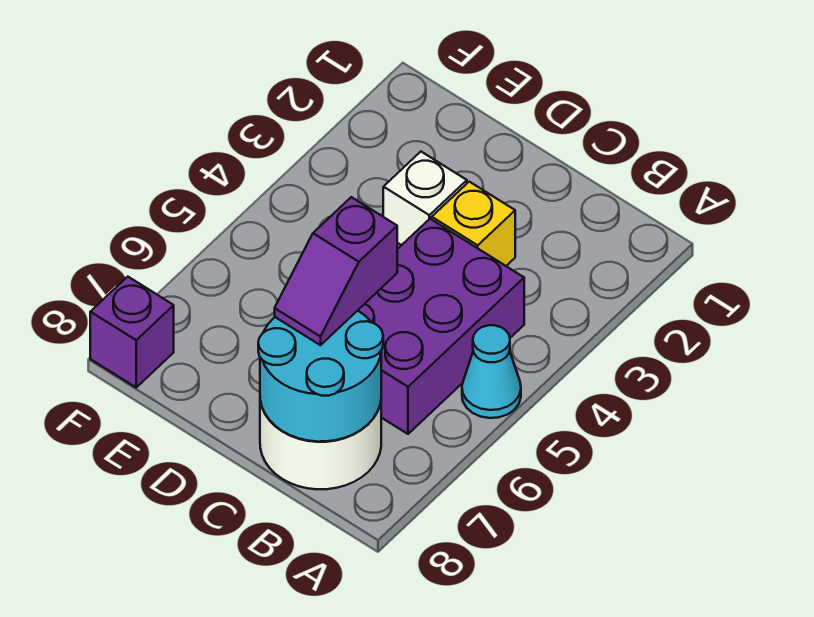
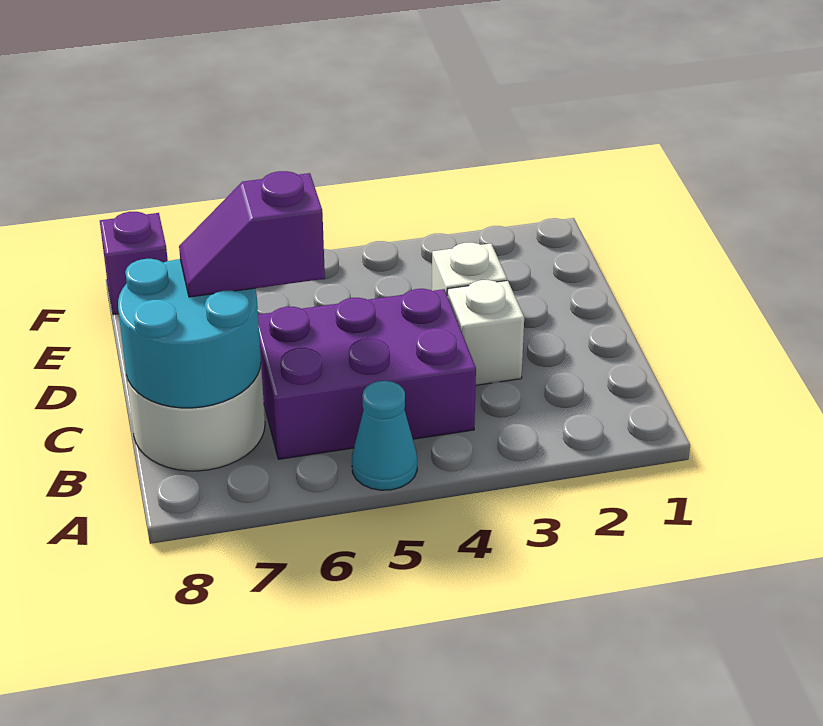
yellow brick C3 level 1 -> white brick C3 level 1

